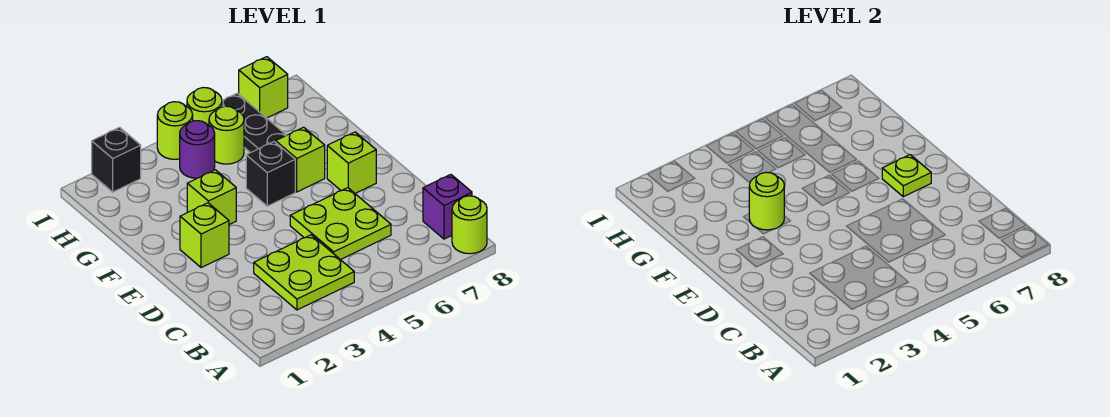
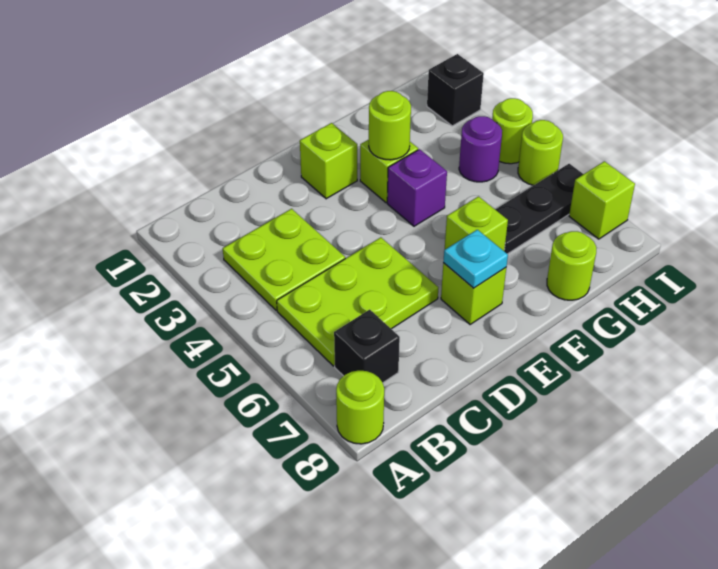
purple brick B8 level 1 -> purple brick F4 level 1
lime plate C5:D6 level 1 -> lime plate B5:D6 level 1
lime plate E7 level 2 -> cyan plate E7 level 2
black brick F5 level 1 -> black brick B7 level 1
lime round brick H5 level 1 -> lime round brick G8 level 1

